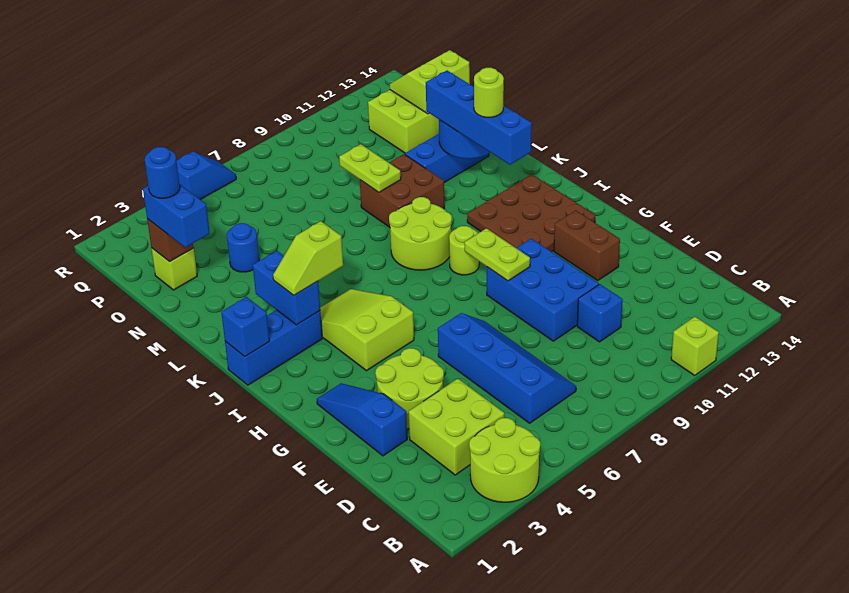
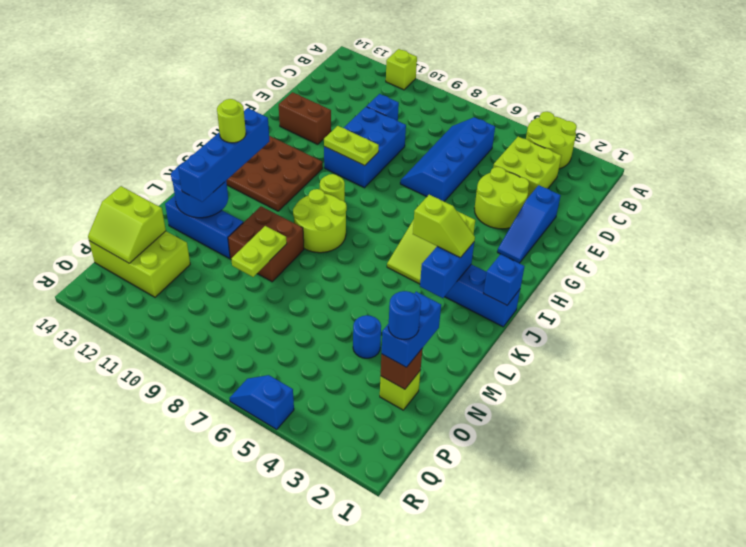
brown brick F12:G12 level 1 -> brown brick F12:F13 level 1
lime plate G9:H9 level 2 -> lime plate G9:G10 level 2

